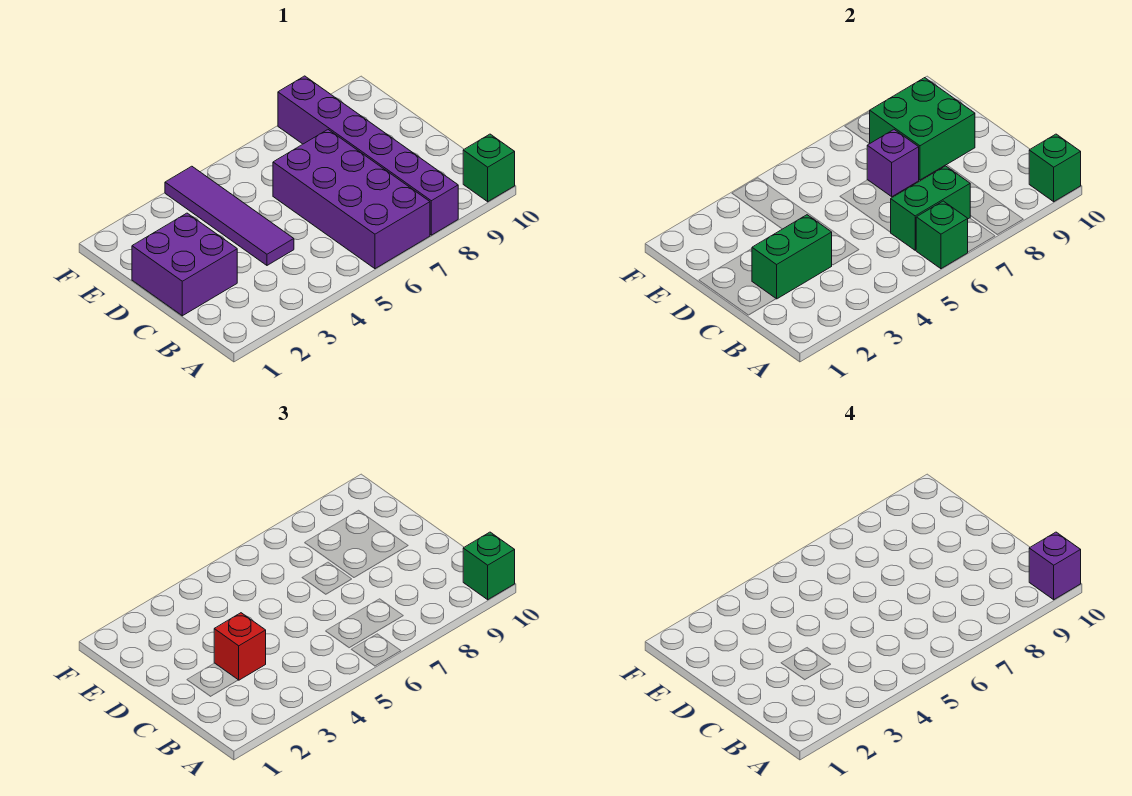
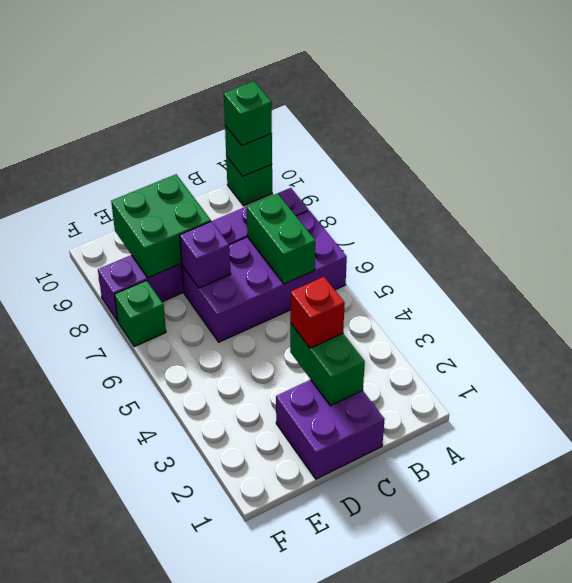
green brick A6 level 2 -> green brick F7 level 1
purple brick A10 level 4 -> none
purple tile C4:F4 level 1 -> none

